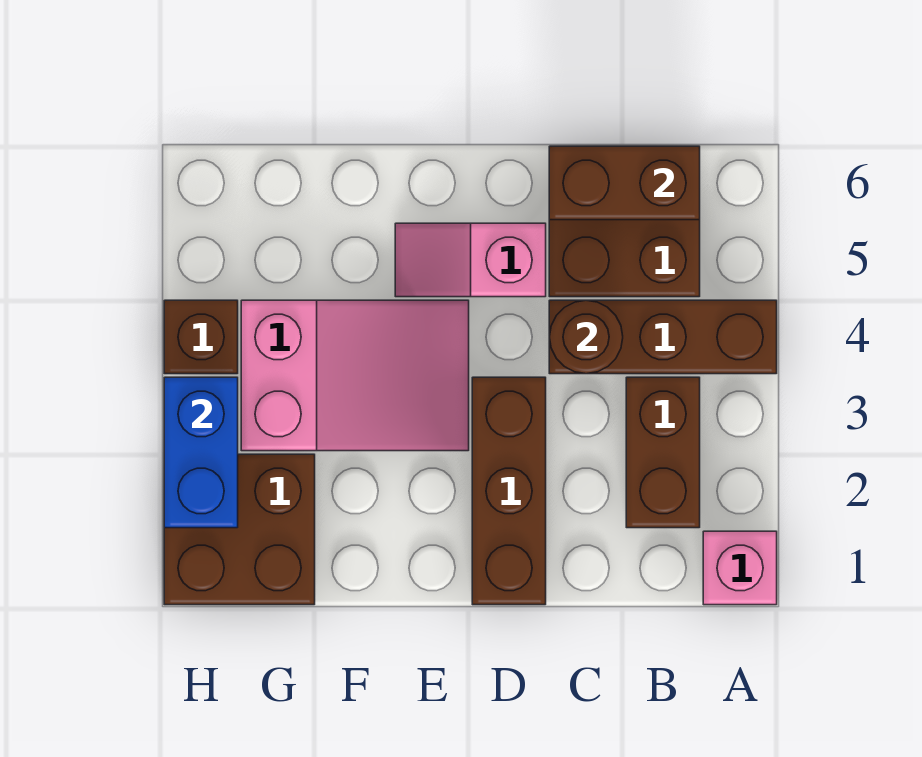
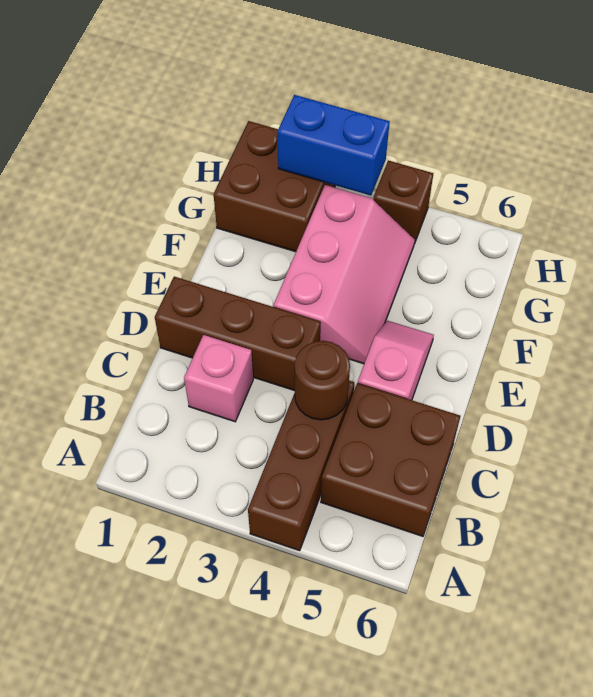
pink brick A1 level 1 -> pink brick C2 level 1
brown brick B2:B3 level 1 -> none
brown brick B6:C6 level 2 -> none
pink slope E3:G4 level 1 top G -> pink slope E3:G4 level 1 top 3

